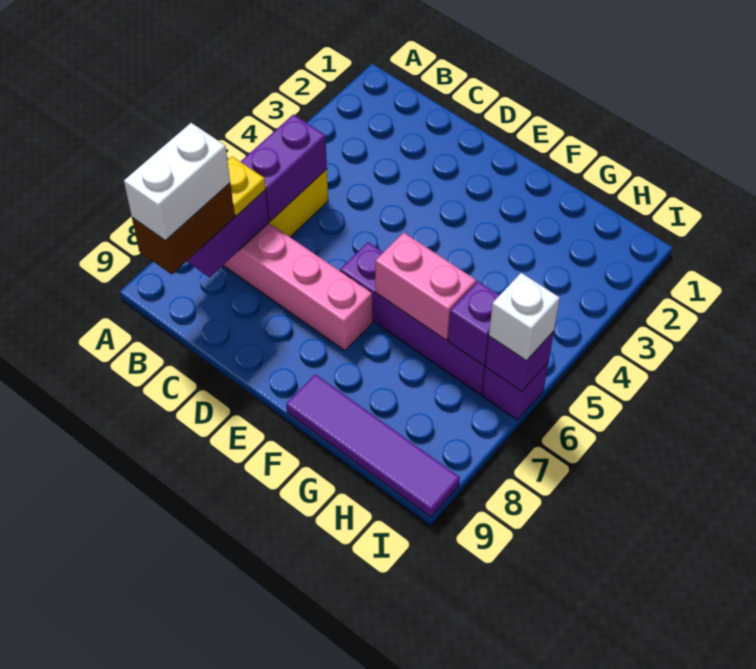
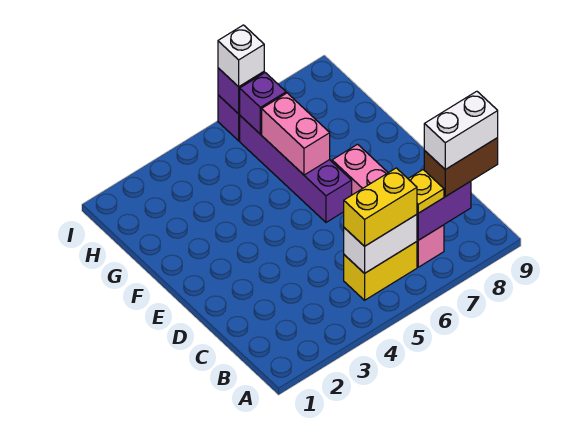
purple brick B5:B6 level 2 -> white brick B5:B6 level 2
none -> yellow brick B5:B6 level 3
purple tile F9:I9 level 1 -> none

